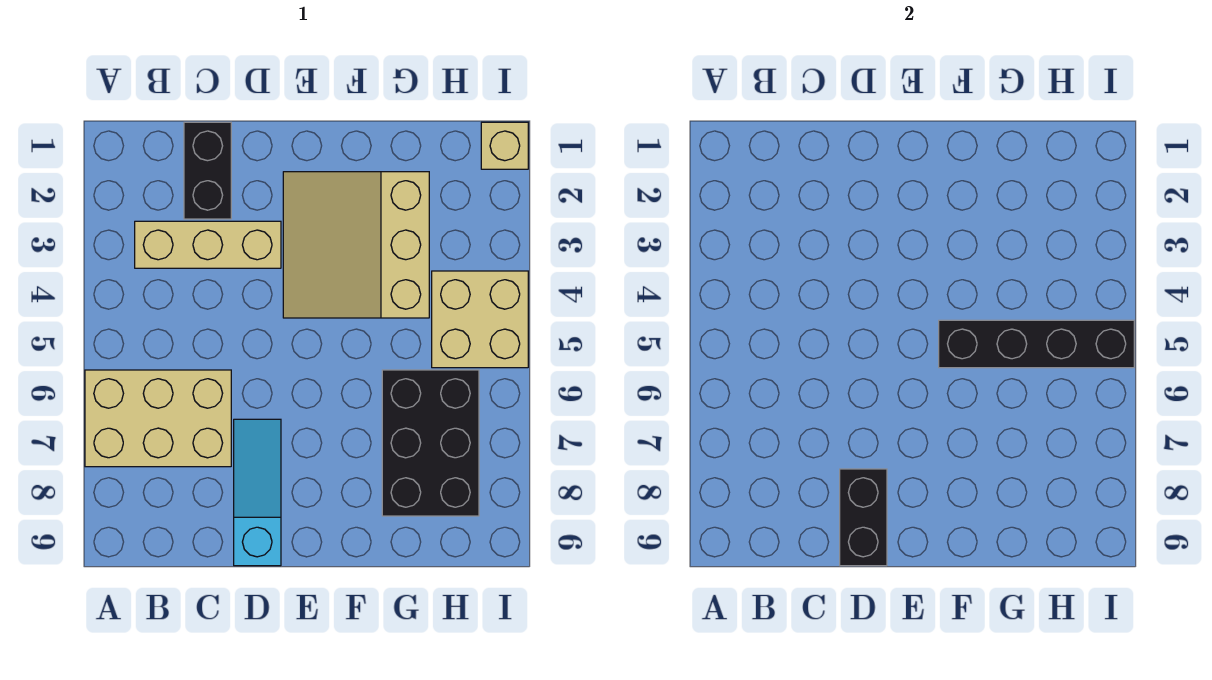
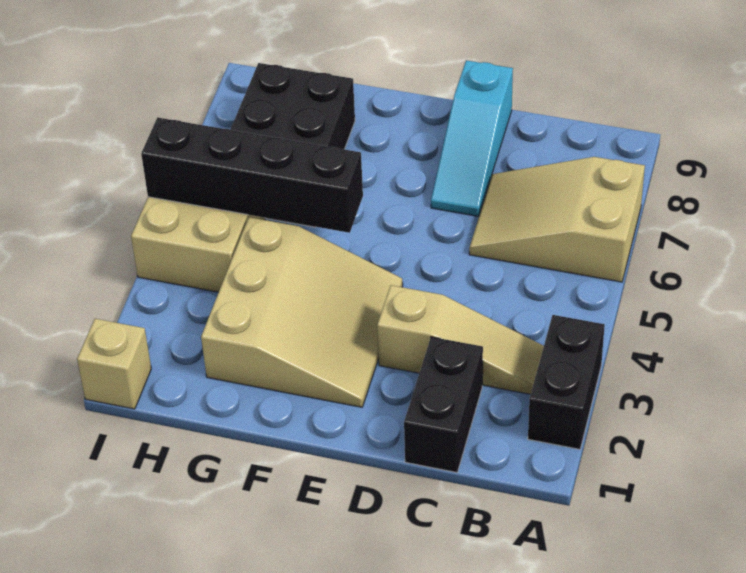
tan brick A6:C7 level 1 -> tan slope A6:C7 level 1 top A
tan brick B3:D3 level 1 -> tan slope B3:D3 level 1 top D
black brick D8:D9 level 2 -> black brick A2:A3 level 1

